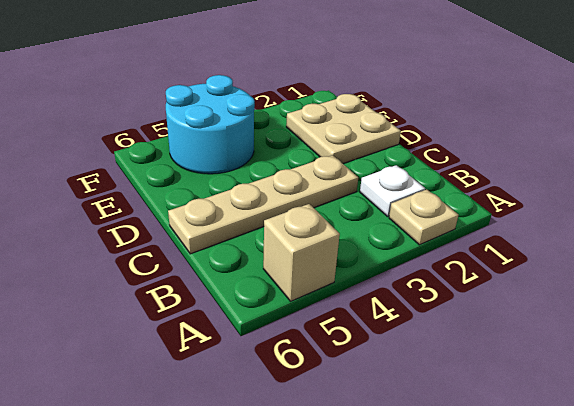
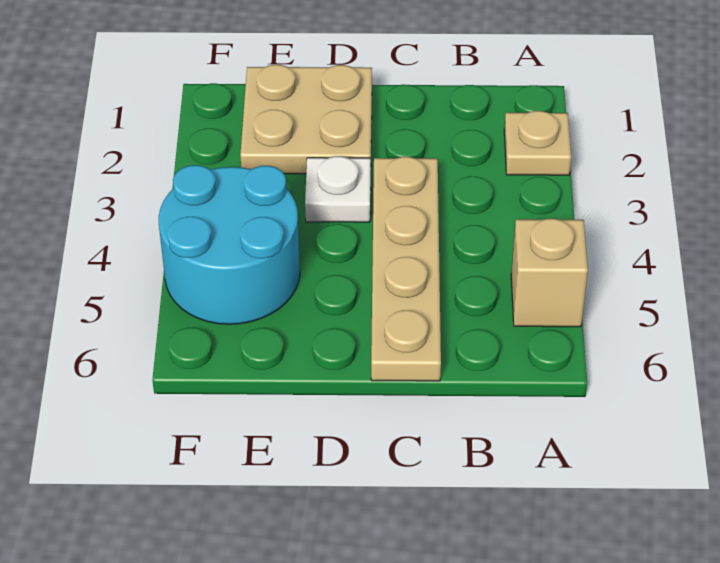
white plate B2 level 1 -> white plate D3 level 1

